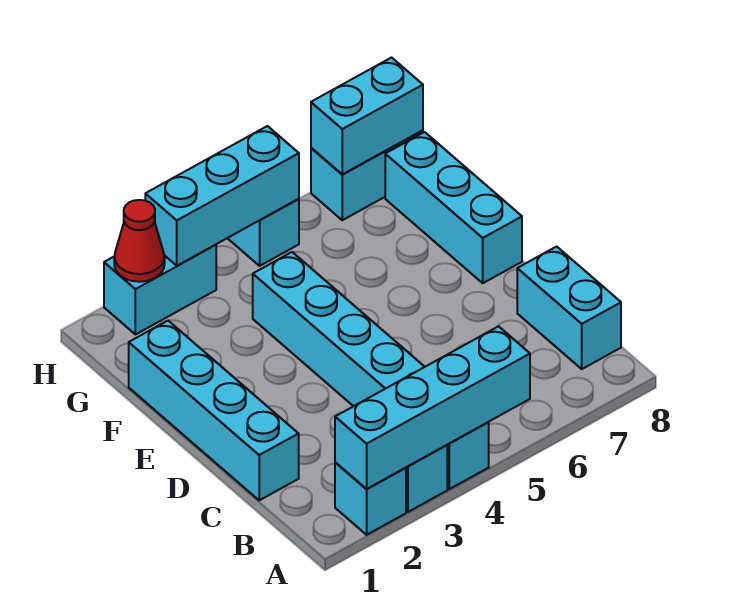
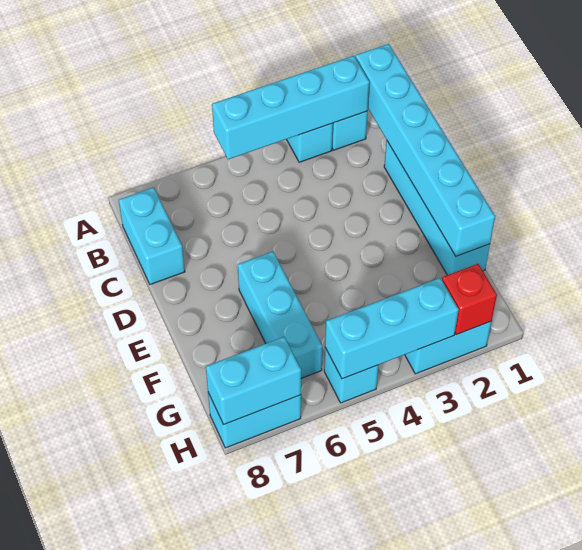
cyan brick A4:F4 level 1 -> cyan brick A1:F1 level 2
cyan brick E8:G8 level 1 -> cyan brick E6:G6 level 1
red cone H2 level 2 -> red brick H2 level 2

